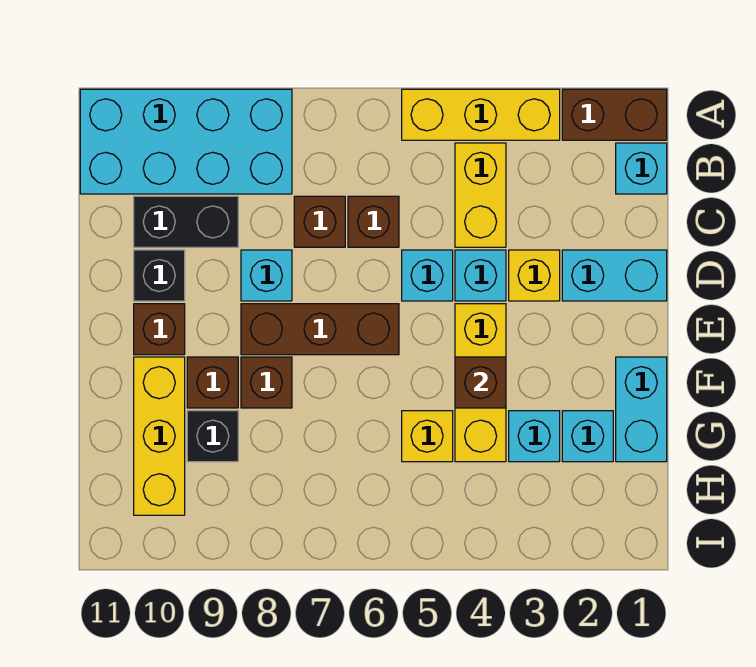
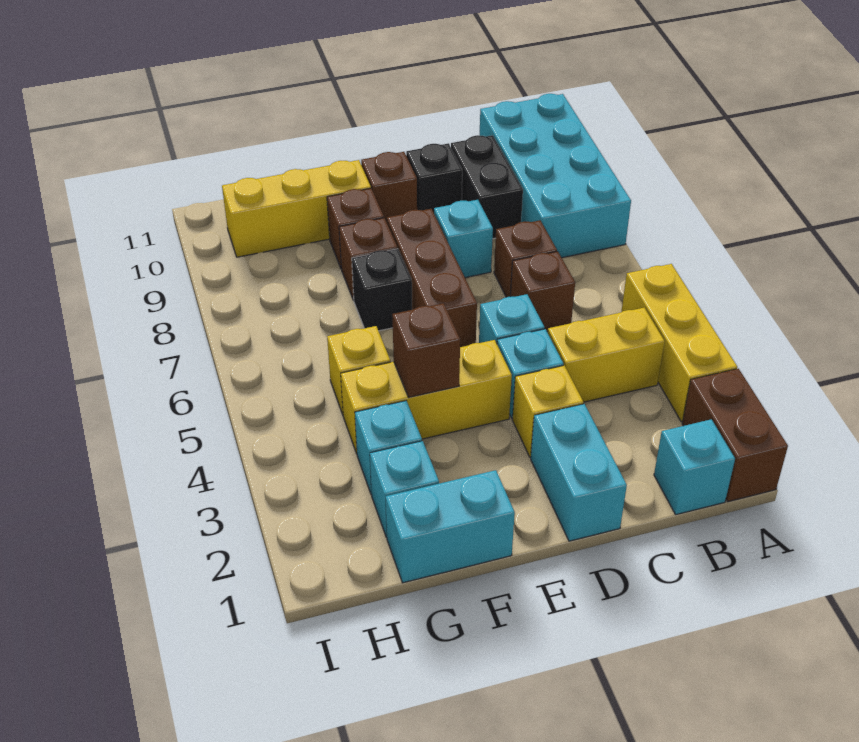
black brick G9 level 1 -> black brick F7 level 1

